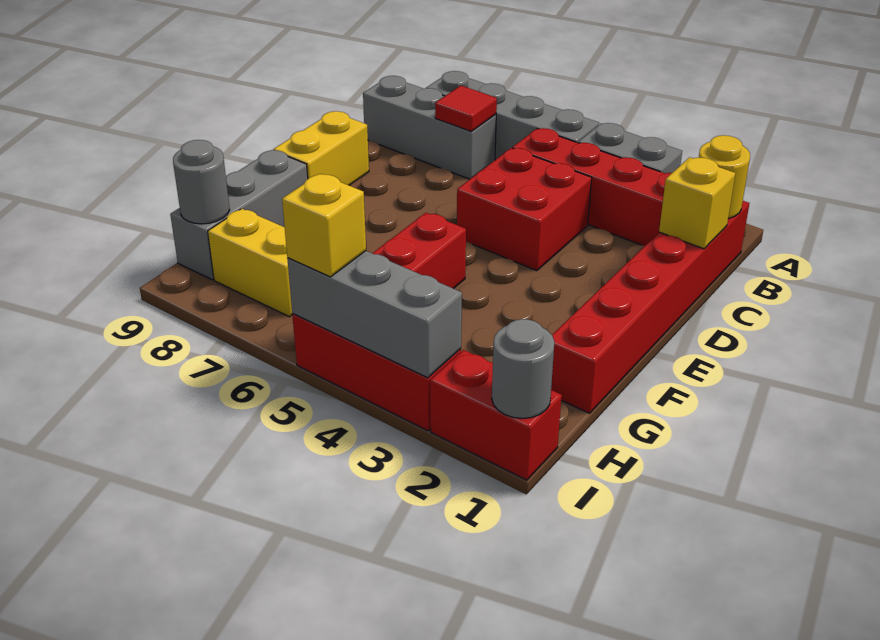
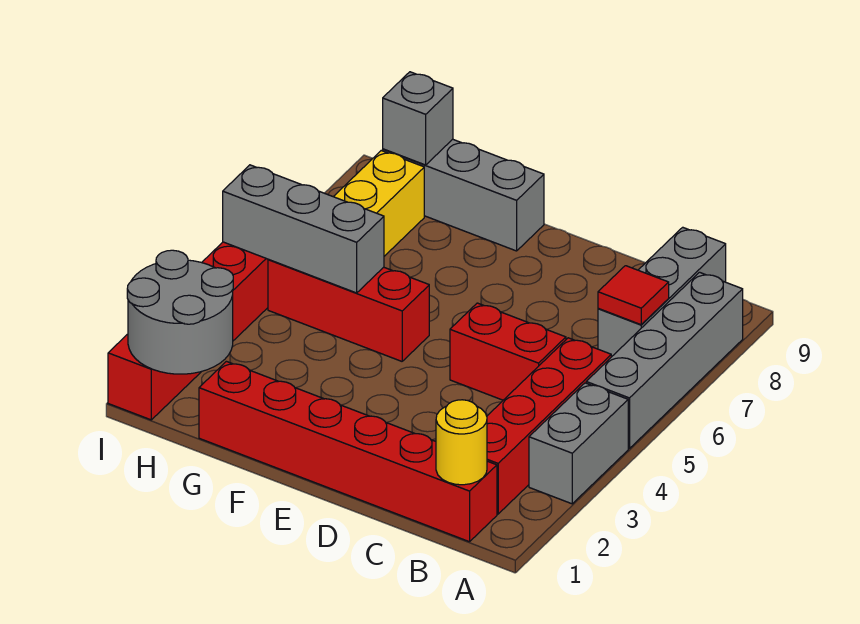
yellow brick C1 level 2 -> none
red brick C4:D5 level 1 -> red brick C5:D5 level 1
yellow brick D9:E9 level 1 -> none
grey round brick H9 level 2 -> grey brick H9 level 2
grey round brick I1 level 2 -> grey round brick H1:I2 level 2
grey brick I3:I5 level 2 -> grey brick G5:I5 level 2
yellow brick I5 level 3 -> none

